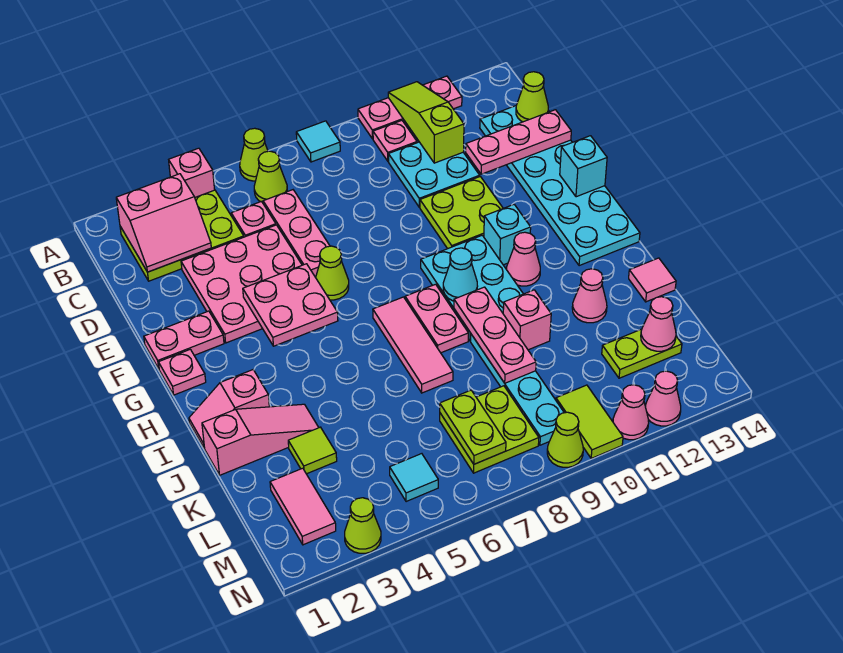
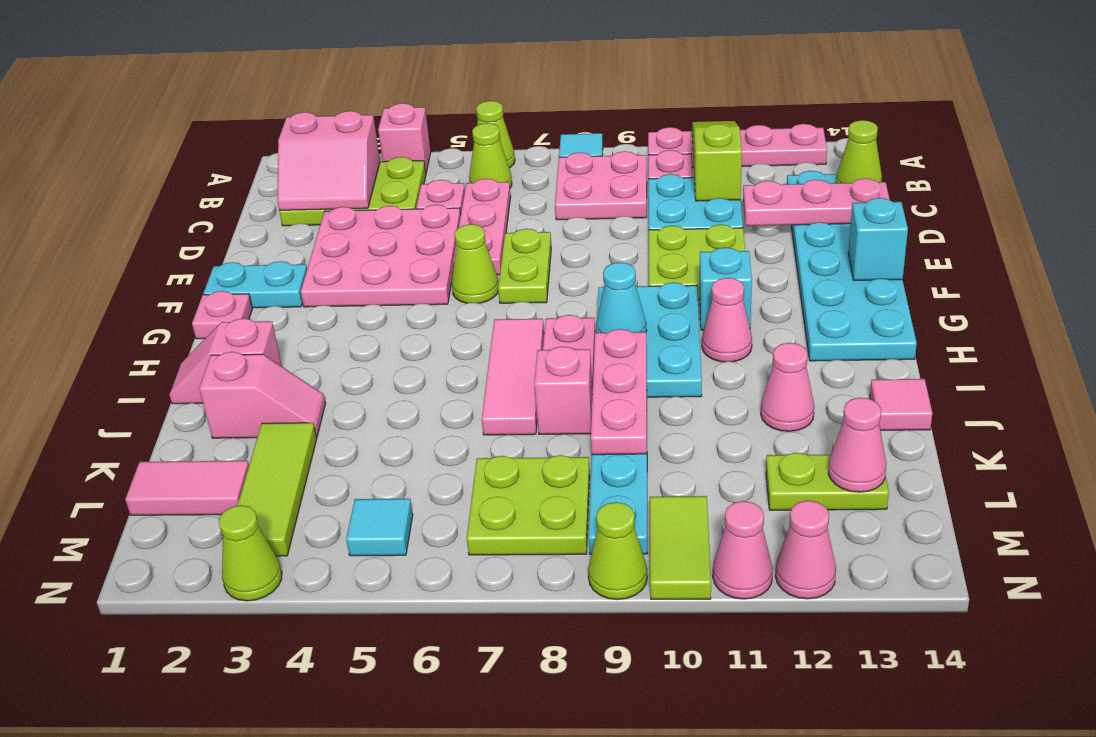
pink plate A10:A12 level 1 -> pink plate A10:A13 level 1
pink plate F1:F2 level 1 -> cyan plate F1:F2 level 1
pink plate F4:G5 level 2 -> pink plate B8:C9 level 1
pink slope J1:J3 level 1 top 1 -> pink slope J2:J3 level 1 top 2
pink brick J10 level 1 -> pink brick J8 level 1
lime tile K3 level 1 -> lime tile K3:M3 level 1
pink tile L2:M2 level 1 -> pink tile L1:L2 level 1
lime plate L7:M7 level 2 -> lime plate E7:F7 level 1

